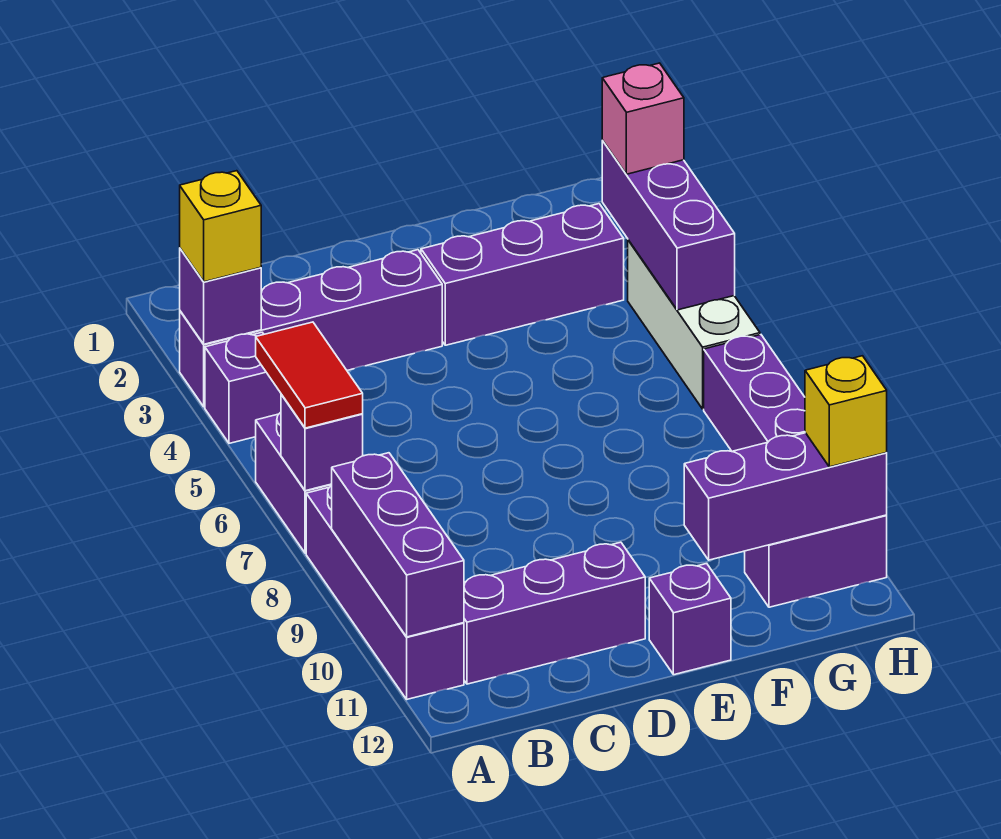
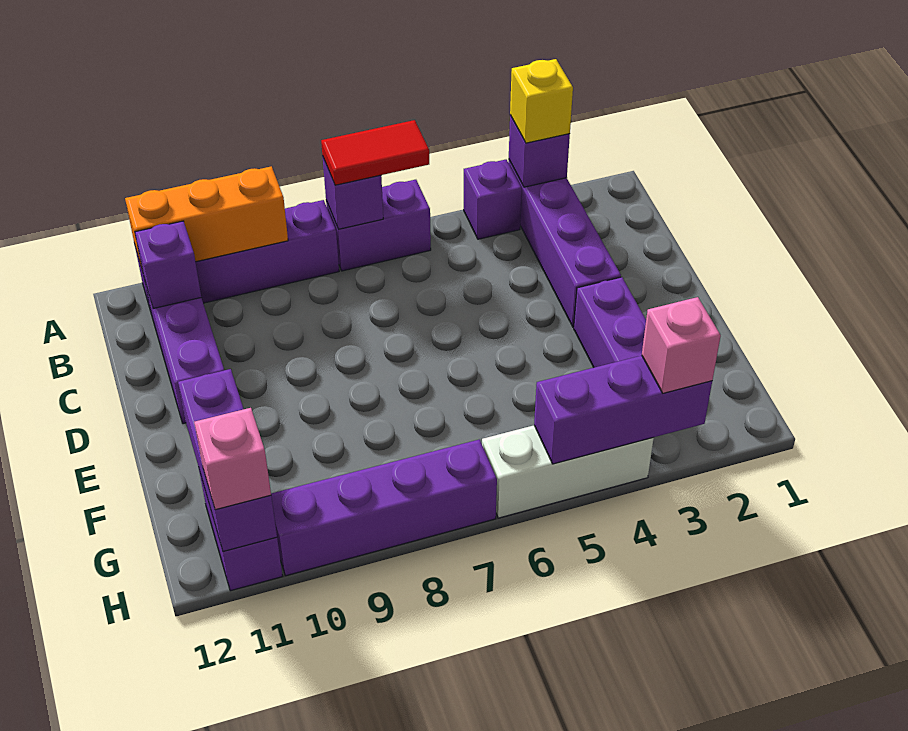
purple brick A9:A11 level 2 -> orange brick A9:A11 level 2
purple brick E12 level 1 -> purple brick B11 level 2
yellow brick H11 level 3 -> pink brick H11 level 3

